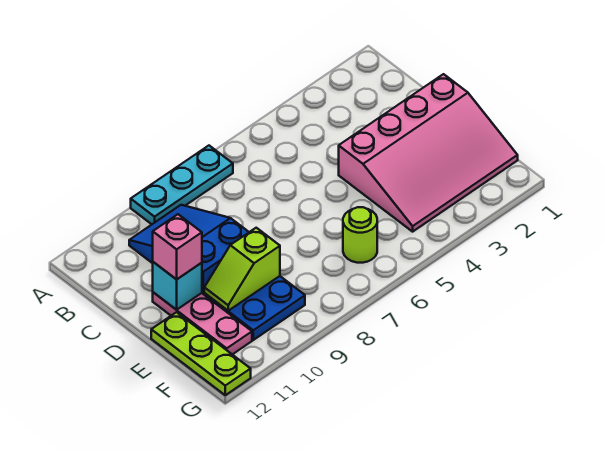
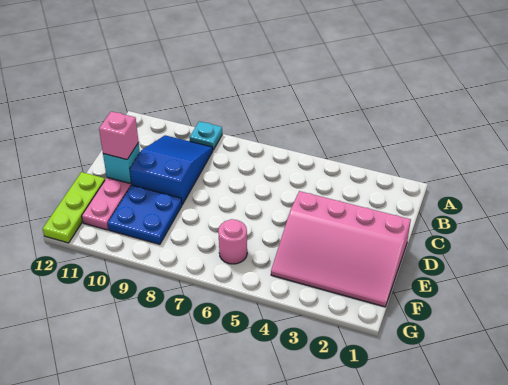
cyan plate A7:A9 level 1 -> cyan plate A9 level 1
lime slope E9:E10 level 2 top 9 -> none
lime round brick F6 level 1 -> pink round brick F6 level 1

